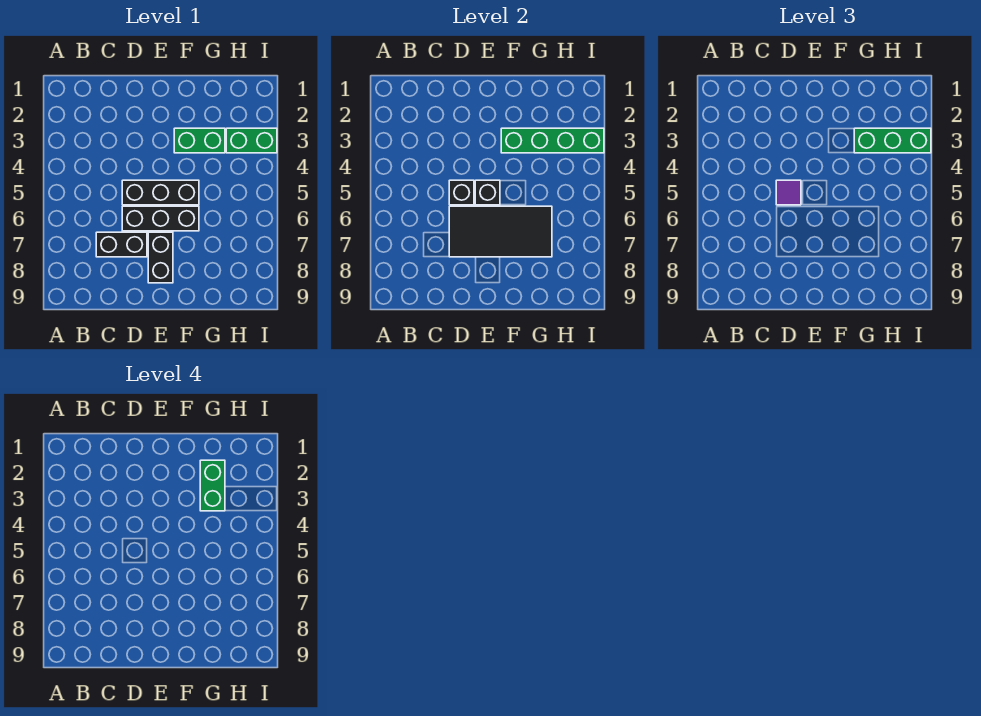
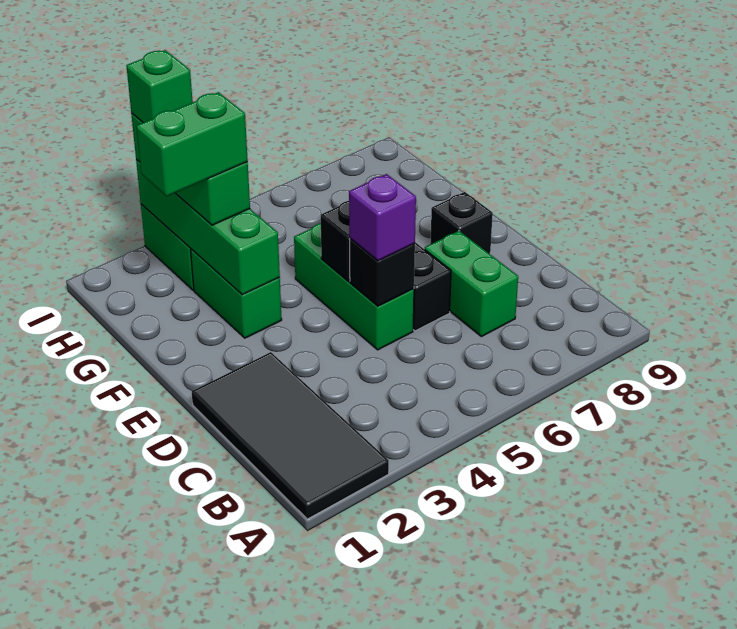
black brick C7:D7 level 1 -> green brick C7:D7 level 1
black brick D5:F5 level 1 -> green brick D5:F5 level 1
purple tile D5 level 3 -> purple brick D5 level 3
black tile D6:G7 level 2 -> black tile A1:D2 level 1
black brick E7:E8 level 1 -> black brick E8 level 1
none -> green brick I3 level 4

